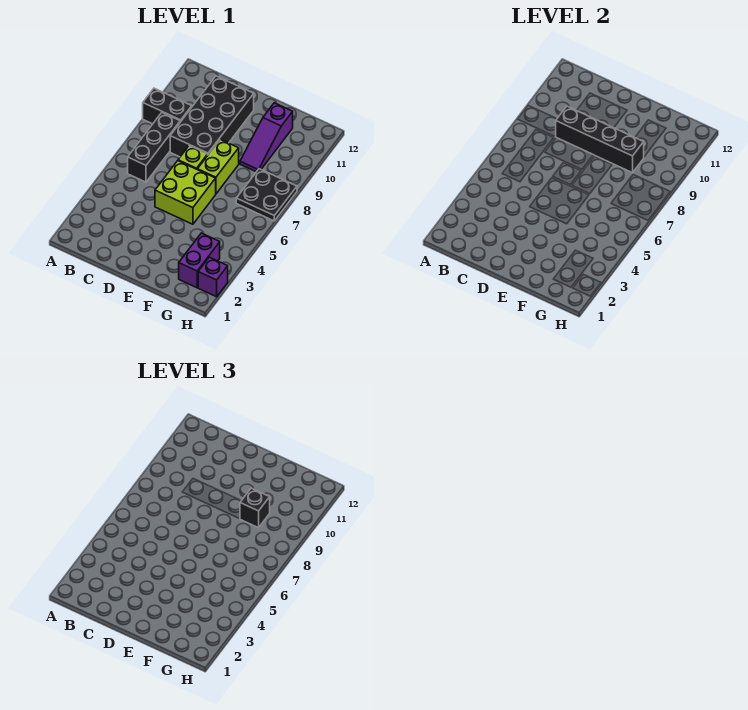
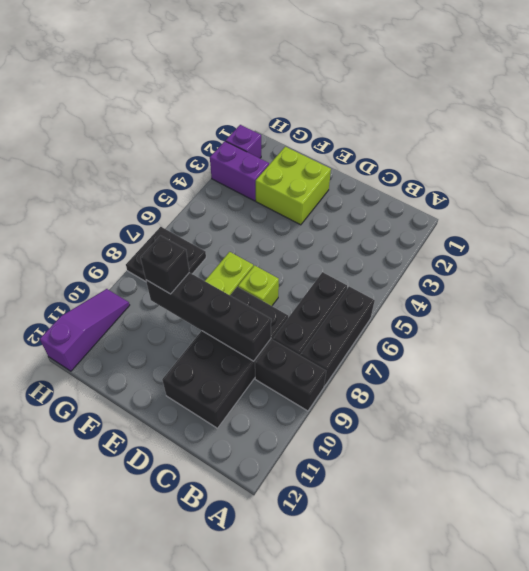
none -> black brick A6:A8 level 1
lime brick D5:E6 level 1 -> lime brick E2:F3 level 1
purple slope F9:F11 level 1 top 11 -> purple slope H10:H12 level 1 top 12
purple brick G2:G3 level 1 -> purple brick G3:H3 level 1

